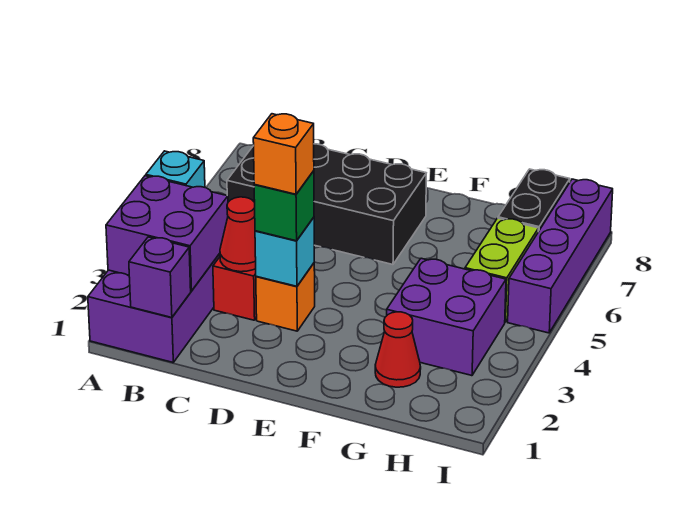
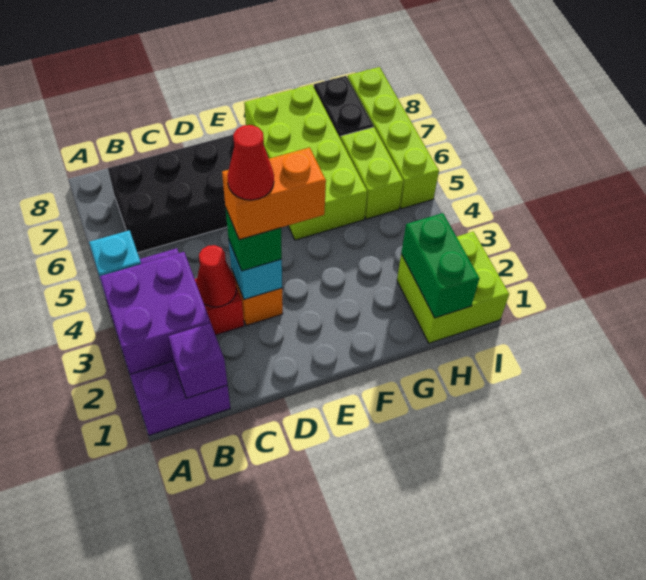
orange brick D3 level 4 -> orange brick D3:E3 level 4
none -> lime brick F5:G8 level 1
red cone G2 level 1 -> red cone D3 level 5
purple brick G3:H4 level 1 -> none
none -> lime brick H1:I2 level 1
none -> green brick H1:H2 level 2
purple brick I5:I8 level 1 -> lime brick I5:I8 level 1

